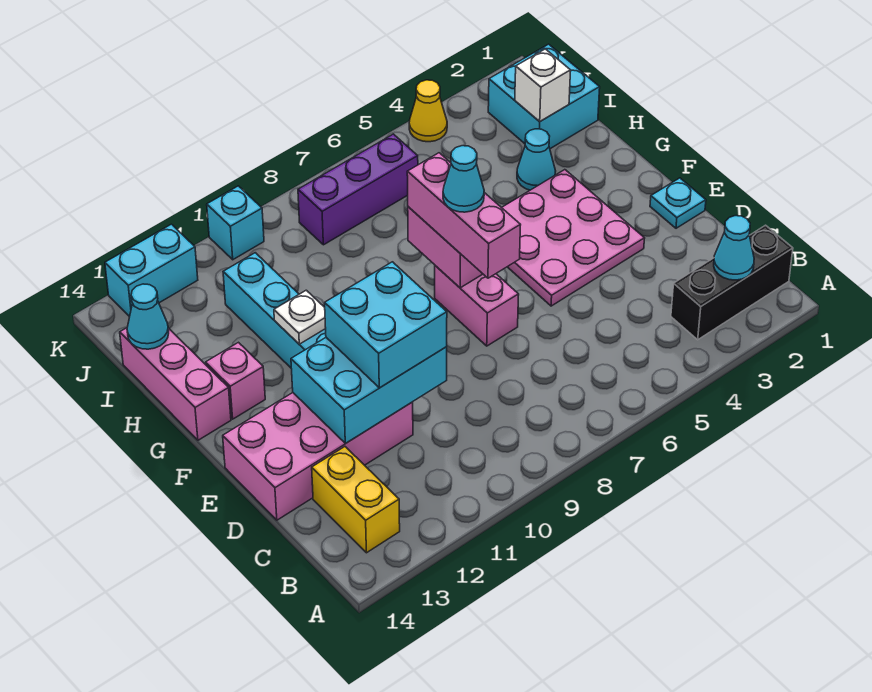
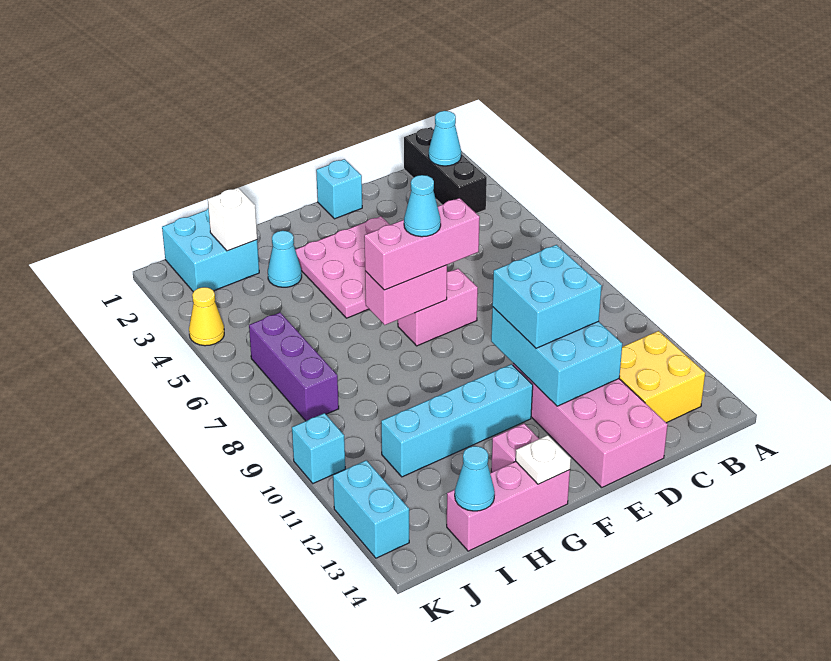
yellow brick B13:C13 level 1 -> yellow brick B12:C13 level 1
cyan plate E1 level 1 -> cyan brick E1 level 1
white plate G11 level 2 -> white plate G14 level 2

